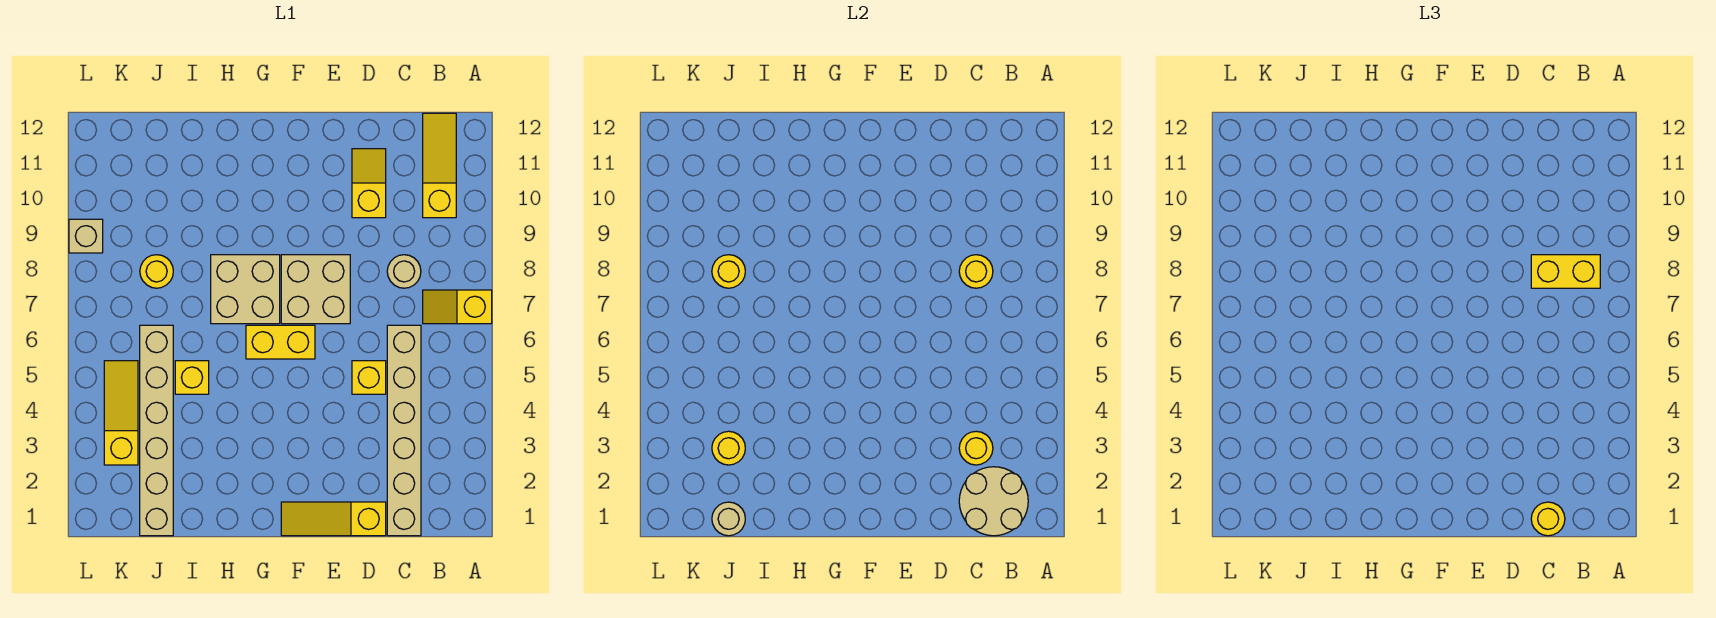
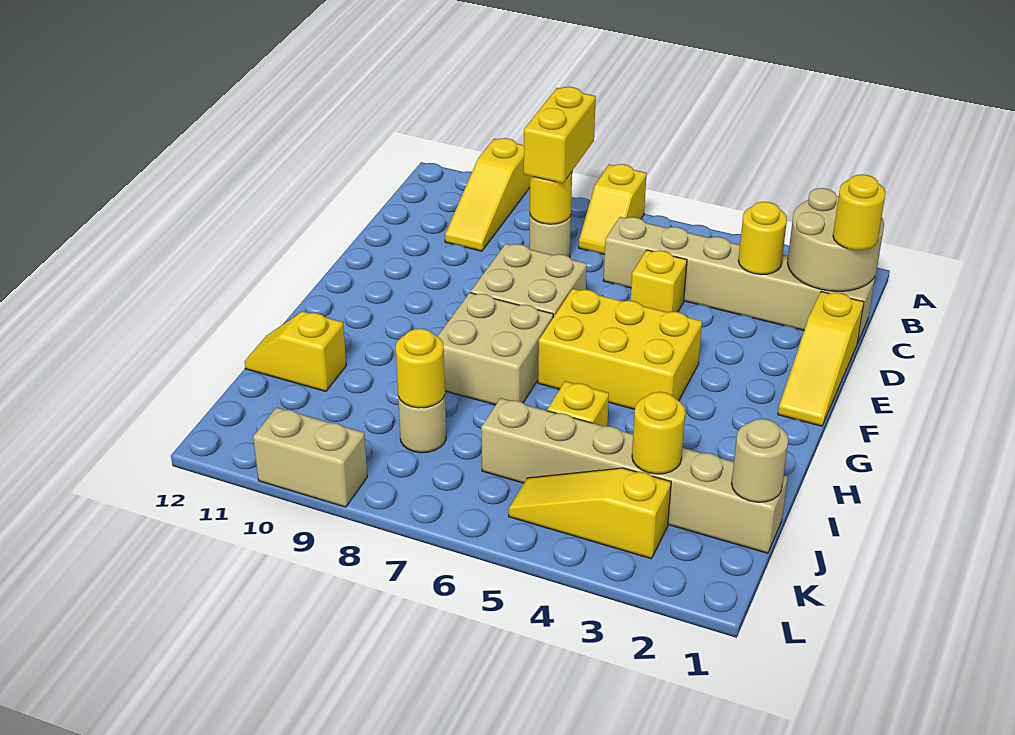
yellow slope B10:B12 level 1 top 10 -> yellow slope A10:C10 level 1 top A
yellow slope D10:D11 level 1 top 10 -> yellow slope I11:I12 level 1 top 11
yellow brick F6:G6 level 1 -> yellow brick F4:G6 level 1
yellow round brick J8 level 1 -> tan round brick J8 level 1
tan brick L9 level 1 -> tan brick L9:L10 level 1

